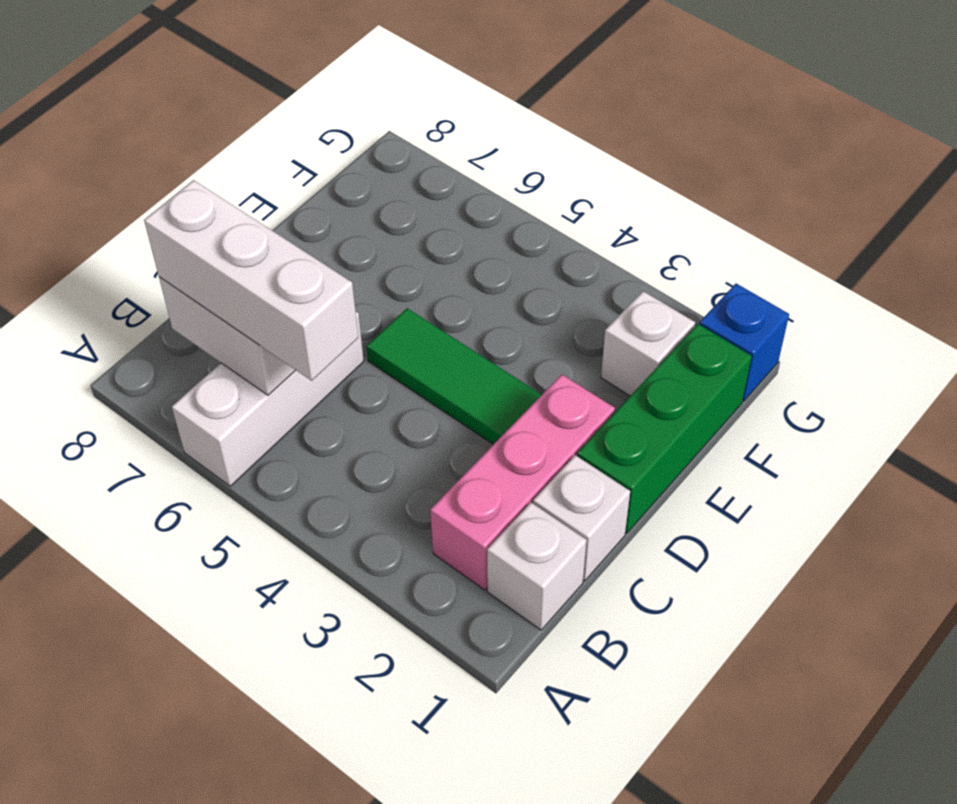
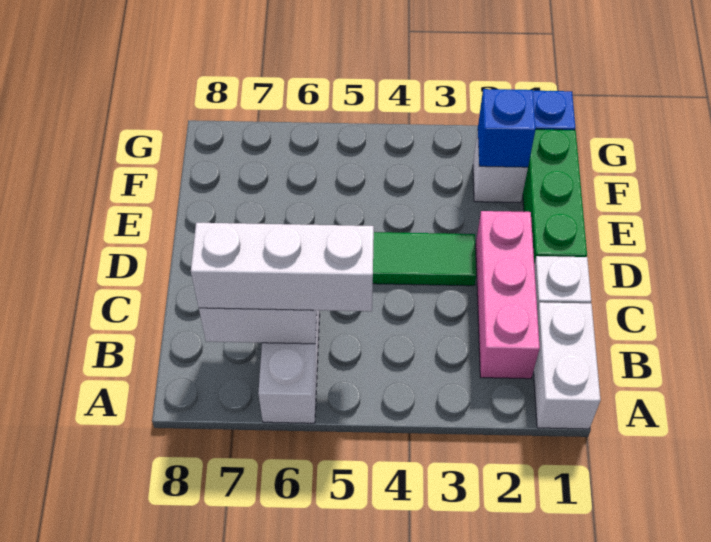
white brick B1 level 1 -> white brick A1:B1 level 1
none -> blue brick F2 level 2

